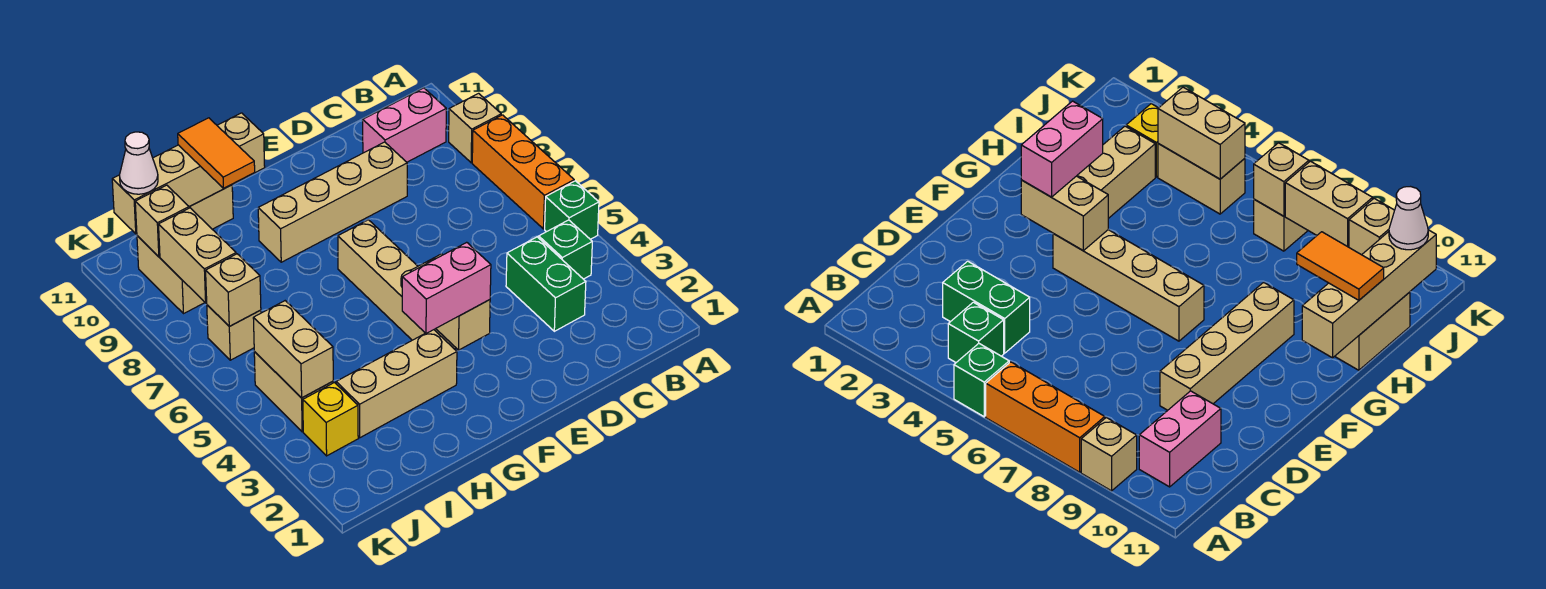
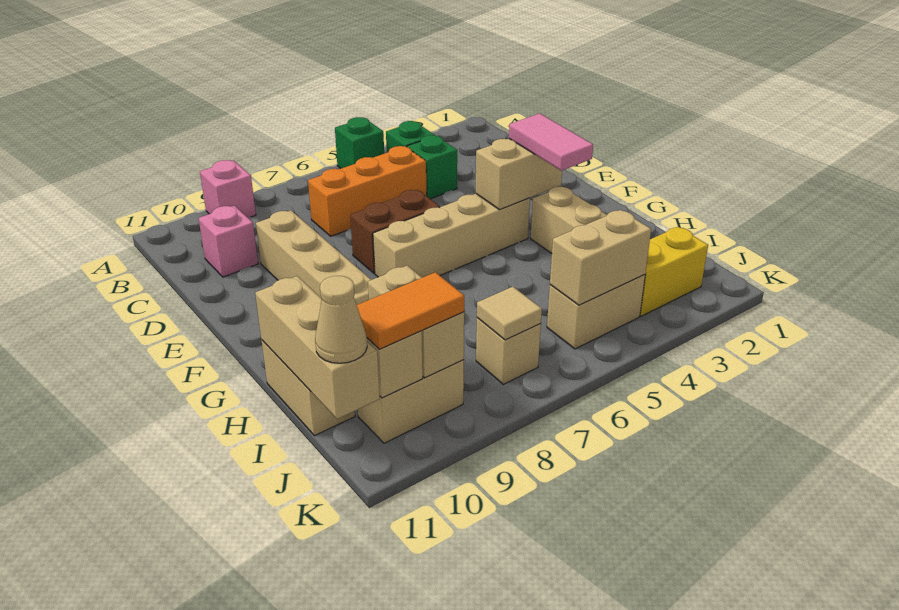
orange brick A6:A8 level 1 -> orange brick C5:C7 level 1
tan brick A9 level 1 -> pink brick A9 level 1
pink brick B10:C10 level 1 -> pink brick C10 level 1
green brick C3:C4 level 1 -> green brick C4 level 1
none -> brown brick E6:E7 level 1
pink brick F3:G3 level 3 -> pink tile F3:G3 level 3
tan brick G11:J11 level 2 -> tan brick H11:J11 level 2
orange tile H10:H11 level 3 -> orange tile J9:J10 level 3
yellow brick J3 level 1 -> yellow brick J2:J3 level 1
tan brick J7 level 2 -> tan tile J7 level 2
tan brick J8:J9 level 2 -> tan brick I9:J9 level 2
white cone J11 level 3 -> tan cone J11 level 3

